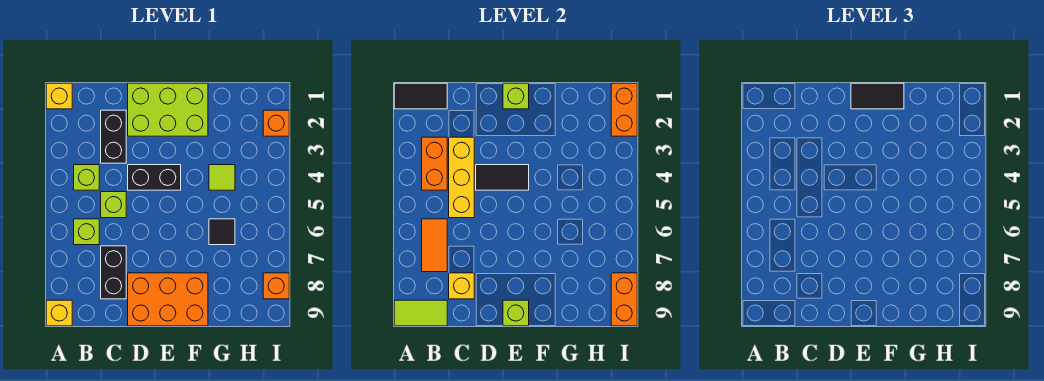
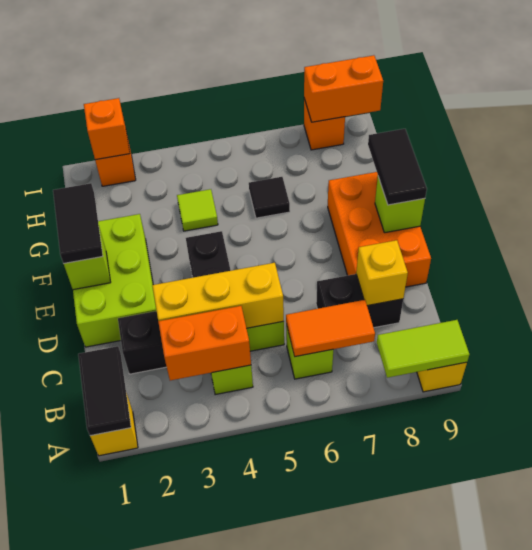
lime tile A9:B9 level 2 -> lime tile A8:A9 level 2
black tile D4:E4 level 2 -> black tile E9:F9 level 3
orange brick I1:I2 level 2 -> orange brick I2 level 2

